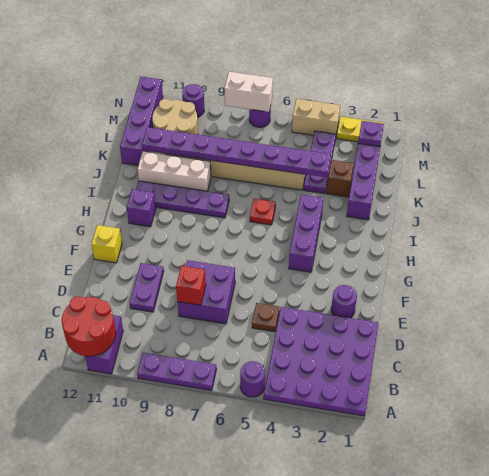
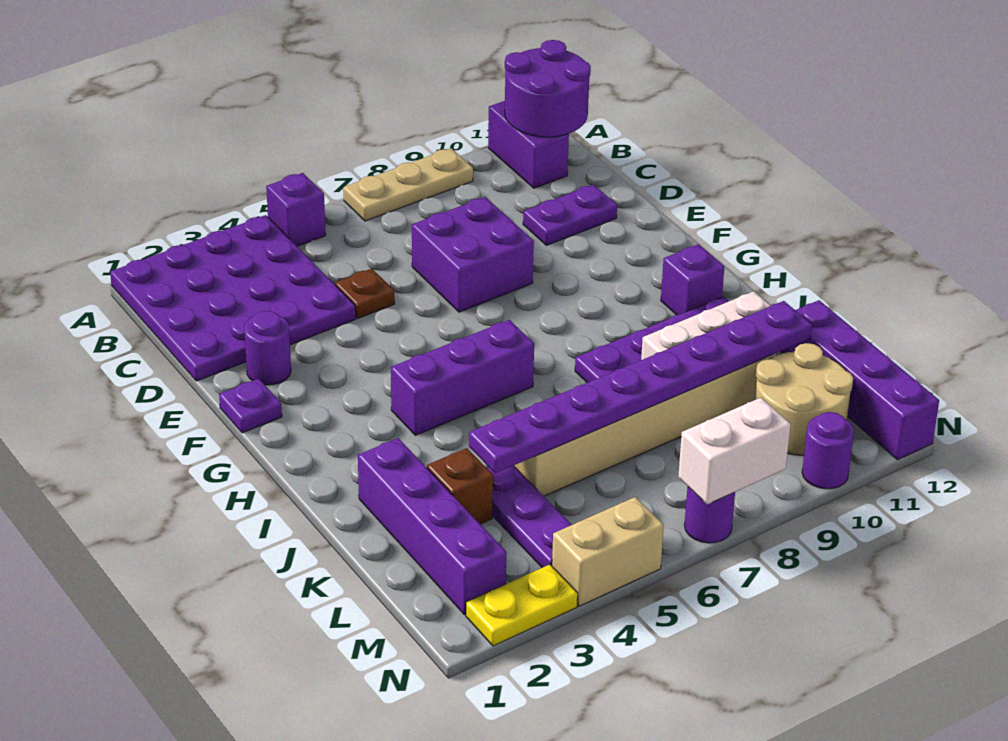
purple round brick A5 level 1 -> purple brick A5 level 1
purple plate A7:A9 level 1 -> tan plate A7:A9 level 1
red round brick A11:B12 level 2 -> purple round brick A11:B12 level 2
red brick D8 level 2 -> none
purple plate D10:E10 level 1 -> purple plate D10:D11 level 1
yellow brick F12 level 1 -> none
purple brick G4:I4 level 1 -> purple brick H4:H6 level 1
red plate I6 level 1 -> none
purple plate M2 level 2 -> purple plate F1 level 1

